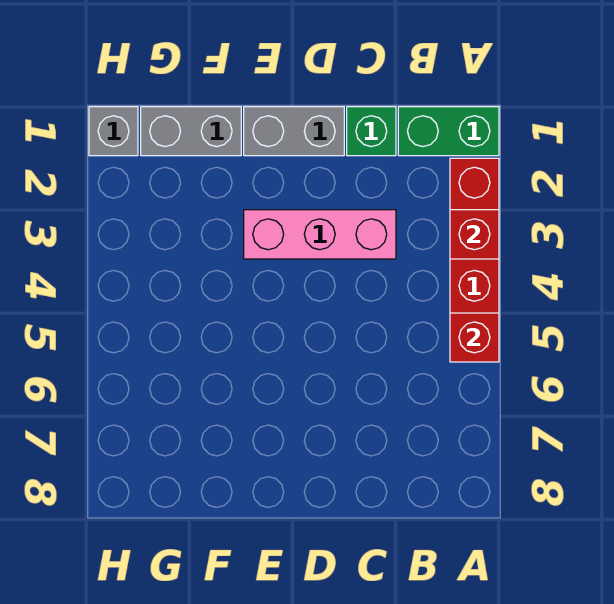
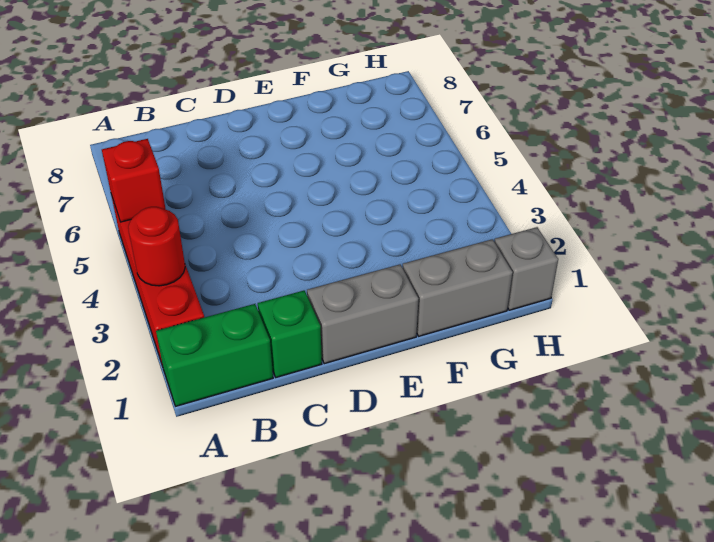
red brick A3 level 2 -> red round brick A3 level 2
pink brick C3:E3 level 1 -> none

